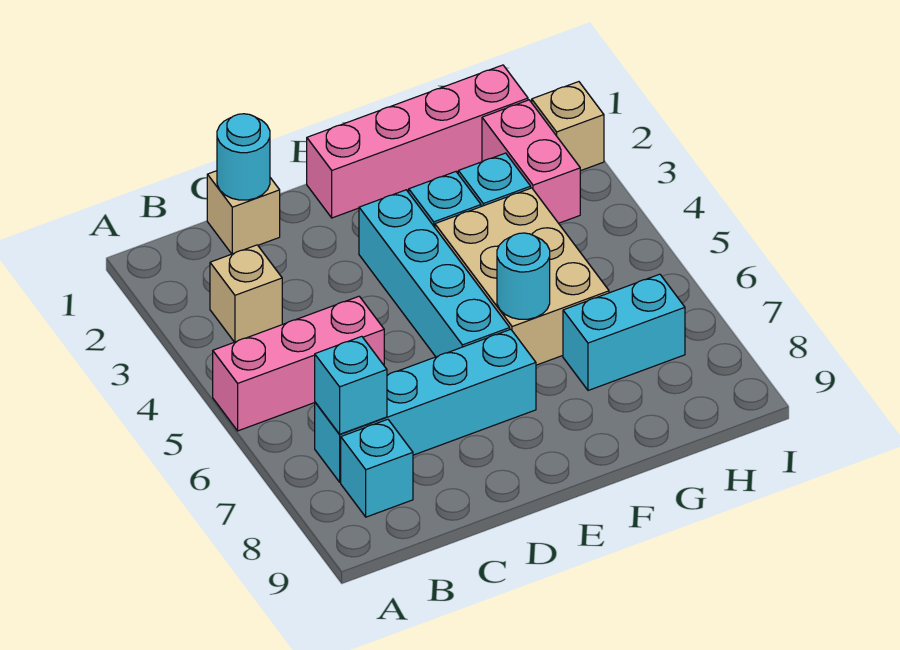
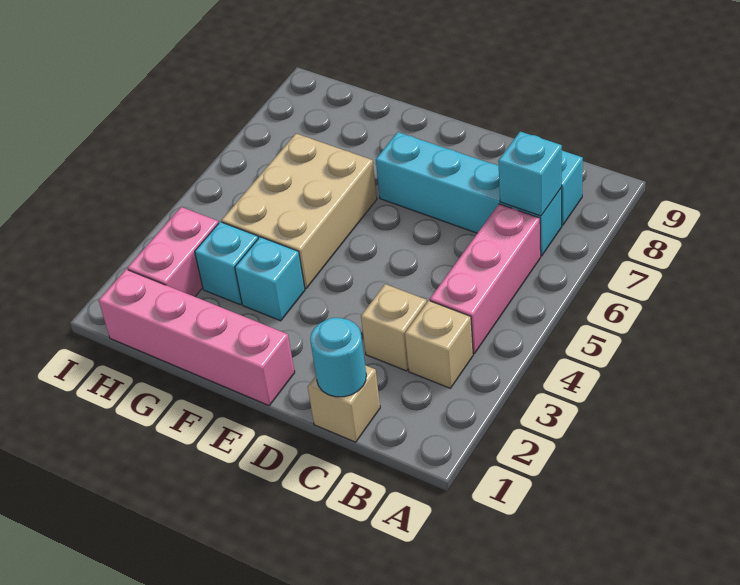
pink brick A5:C5 level 1 -> pink brick B4:B6 level 1
cyan brick E3:E6 level 1 -> none
cyan round brick F6 level 2 -> none
cyan brick G7:H7 level 1 -> none
tan brick I2 level 1 -> tan brick C3 level 1

